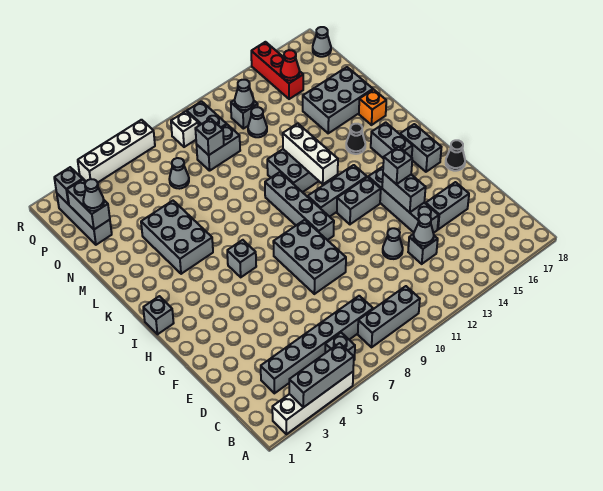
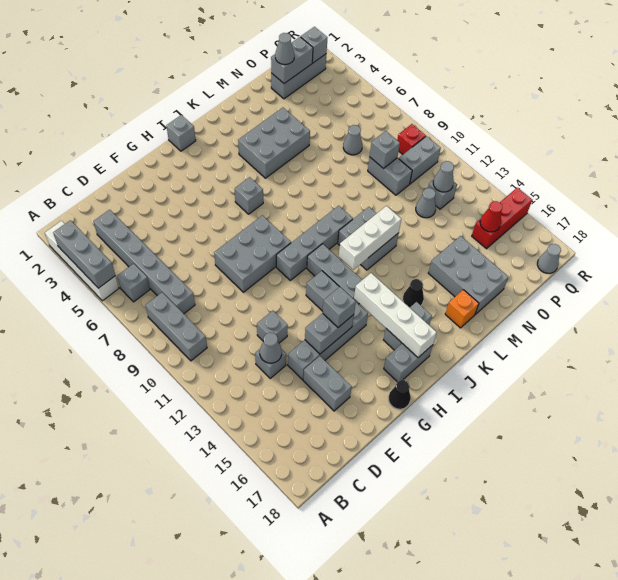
grey cone E12 level 1 -> grey brick E12 level 1
white brick Q9 level 1 -> red brick Q9 level 1
white brick R4:R7 level 1 -> white brick I14:I17 level 2

